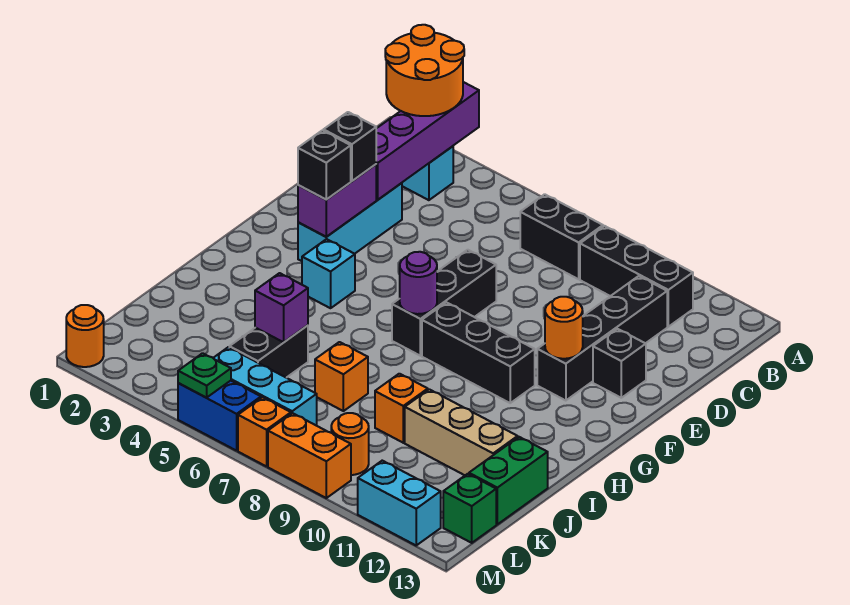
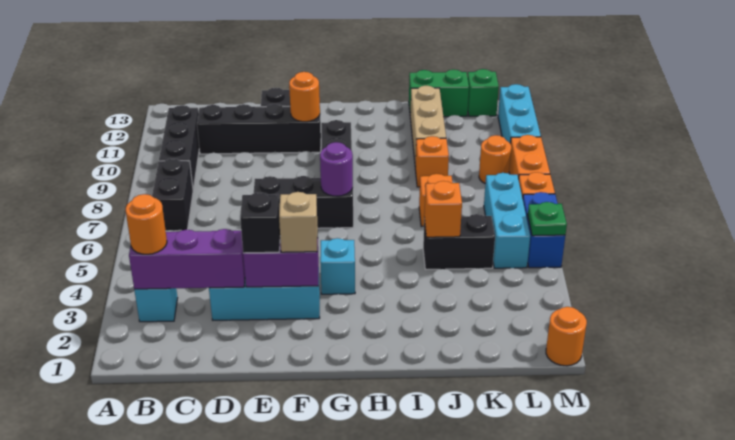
orange round brick A2:B3 level 3 -> orange round brick B3 level 3
purple brick A3:D3 level 2 -> purple brick B3:D3 level 2
black brick F3 level 3 -> tan brick F3 level 3
purple brick J5 level 2 -> orange brick J5 level 2
cyan brick M11:M12 level 1 -> cyan brick M10:M12 level 1

